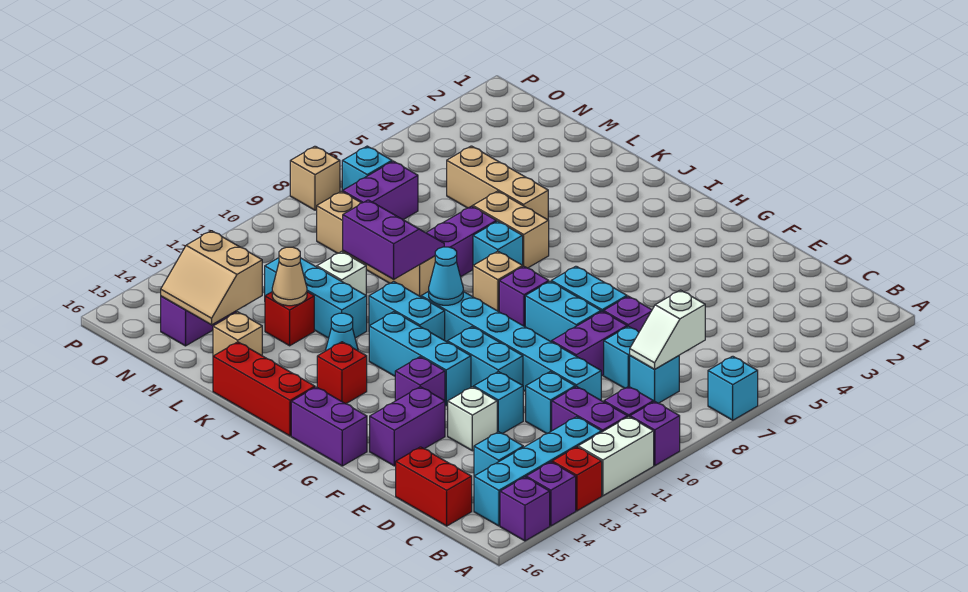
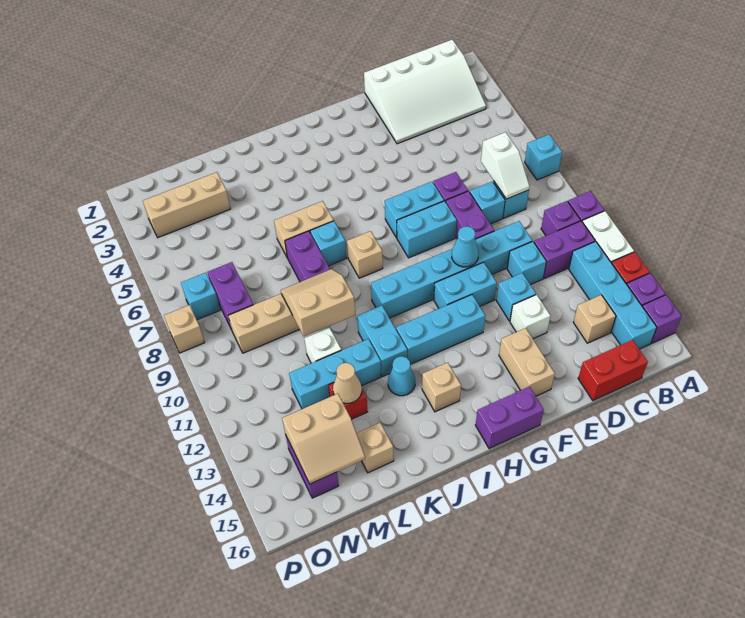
none -> white slope B1:E3 level 1 top 1
cyan brick C14 level 1 -> tan brick C14 level 1
purple brick F14:F15 level 1 -> tan brick F14:F15 level 1
purple brick G13 level 1 -> none
purple brick H8 level 1 -> none
cyan cone I10 level 2 -> cyan cone F10 level 2
cyan brick I11:J11 level 1 -> cyan brick J11:J12 level 1
red brick I14 level 1 -> tan brick I14 level 1
red brick I16:K16 level 1 -> none
tan brick K5:M5 level 1 -> tan brick M3:O3 level 1
purple slope K9:L10 level 2 top 10 -> tan slope K9:L10 level 2 top 10

